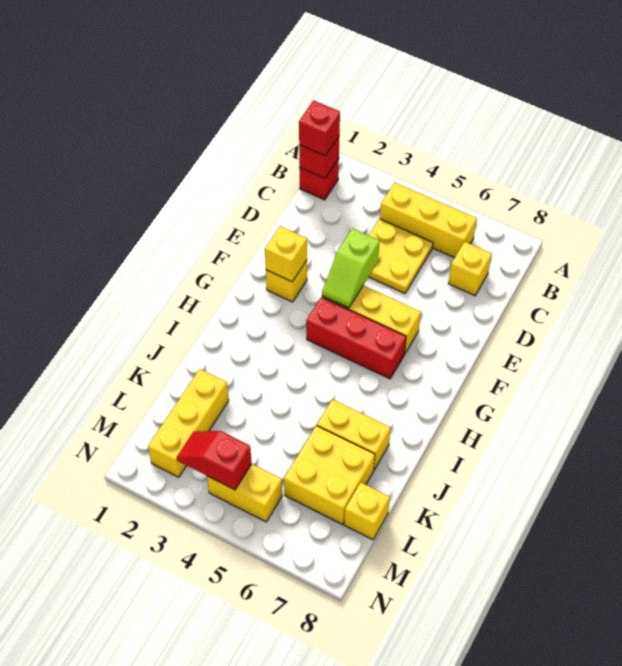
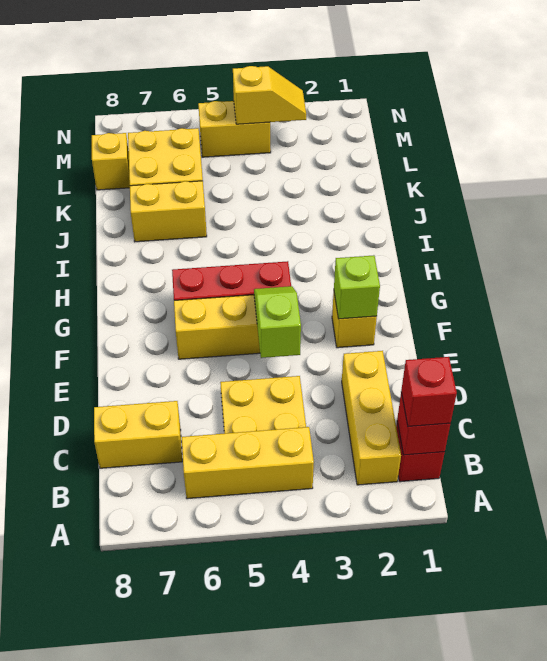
yellow brick C7 level 1 -> yellow brick C7:C8 level 1
yellow brick F2 level 2 -> lime brick F2 level 2
yellow brick K2:M2 level 1 -> yellow brick B2:D2 level 1
red slope M3:M4 level 2 top 4 -> yellow slope M3:M4 level 2 top 4

